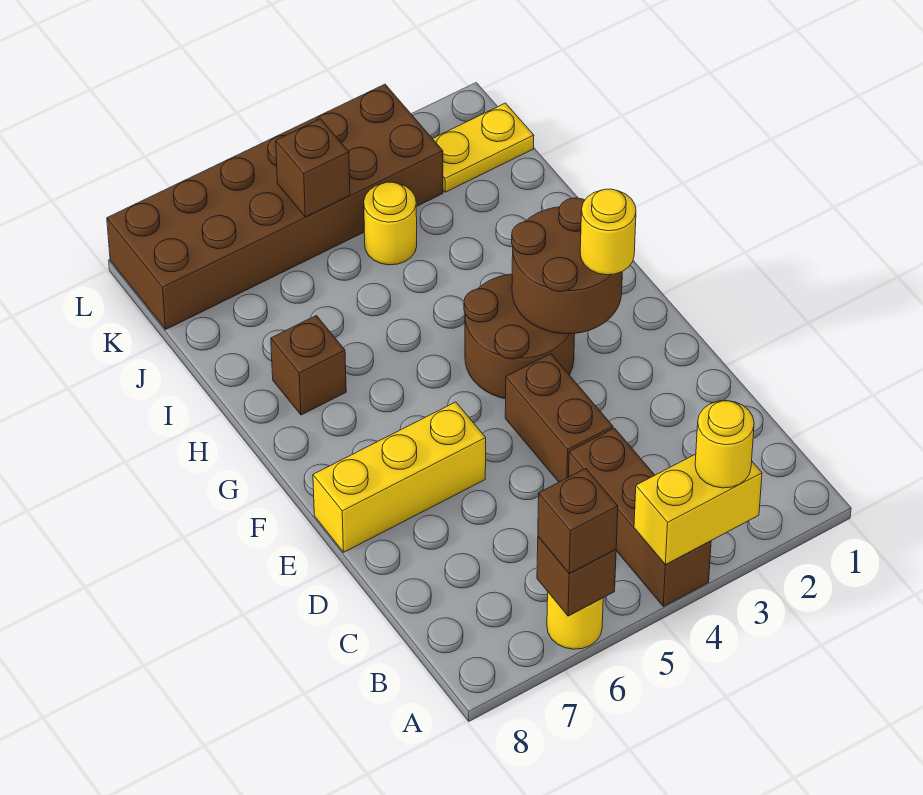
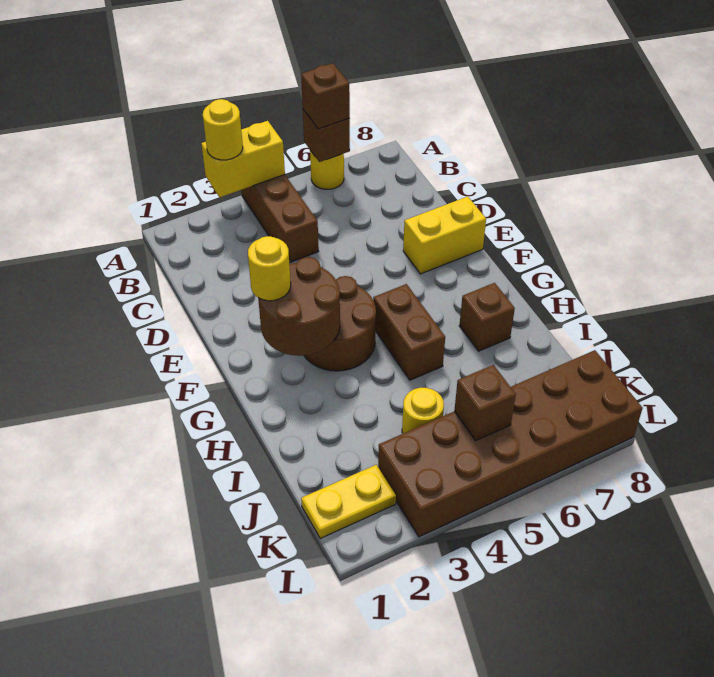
brown brick D4:E4 level 1 -> brown brick G5:H5 level 1
yellow brick E6:E8 level 1 -> yellow brick E7:E8 level 1

